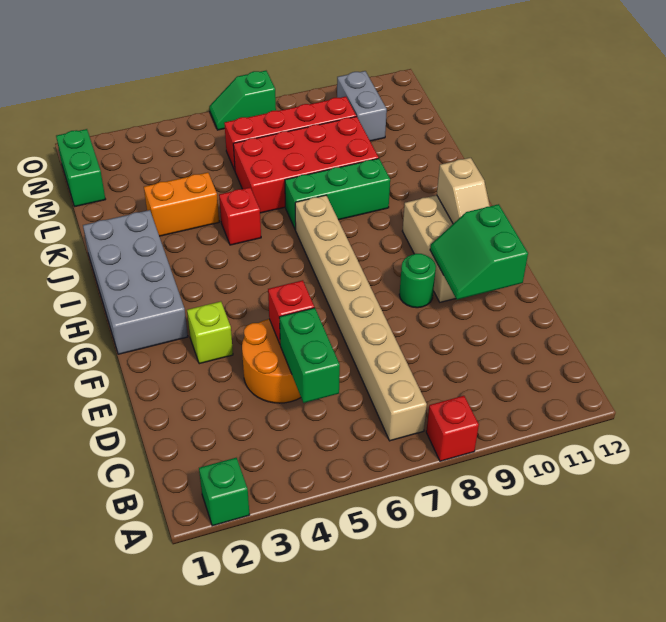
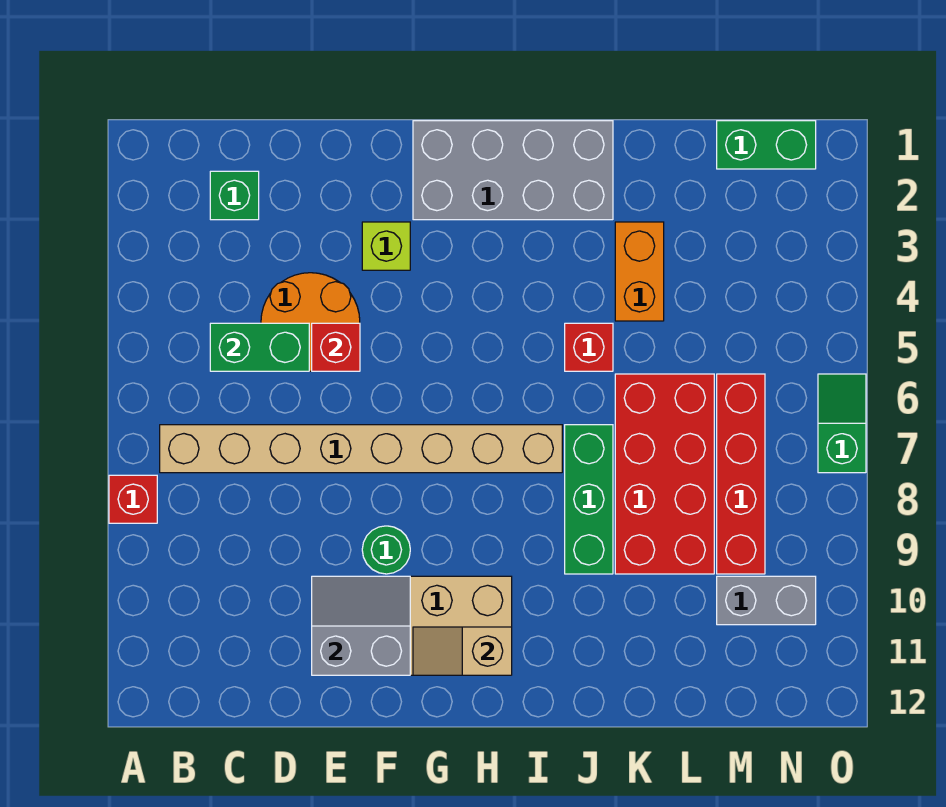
green brick A2 level 1 -> green brick C2 level 1
green slope E10:F11 level 2 top 11 -> grey slope E10:F11 level 2 top 11

